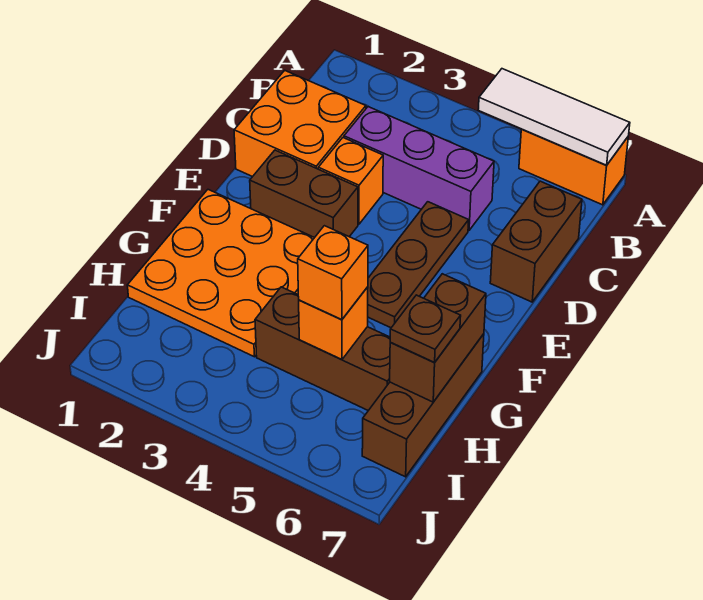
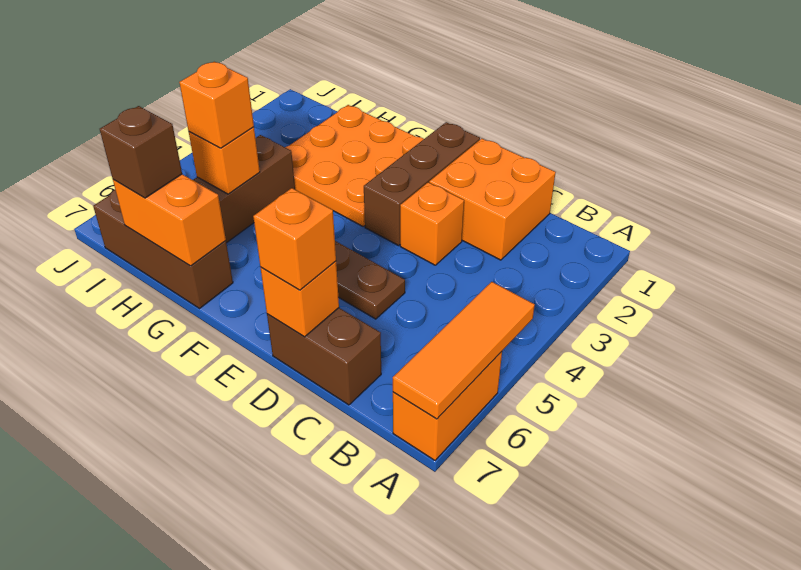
white tile A5:A7 level 2 -> orange tile A5:A7 level 2
purple brick C3:C5 level 1 -> none
none -> orange brick D7 level 2
none -> orange brick D7 level 3
brown brick E2:E3 level 1 -> brown brick E1:E3 level 1
brown brick G7:H7 level 2 -> orange brick G7:H7 level 2
brown plate H7 level 3 -> brown brick H7 level 3

